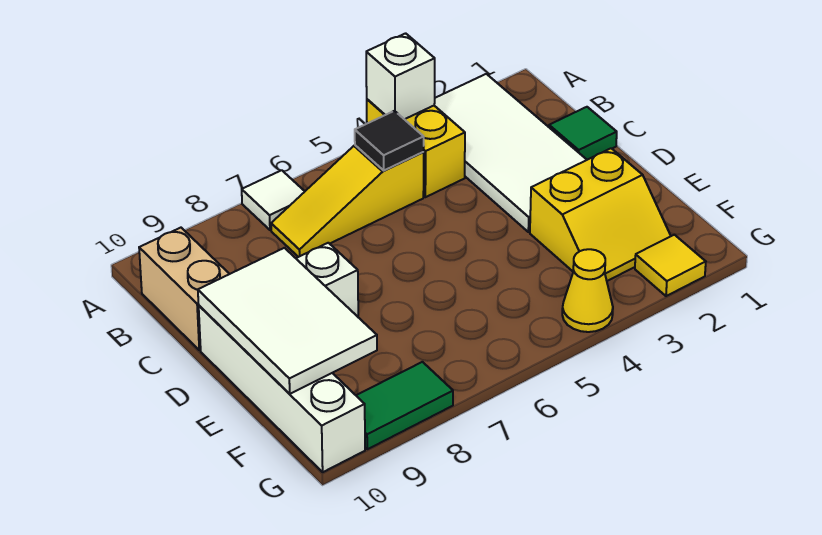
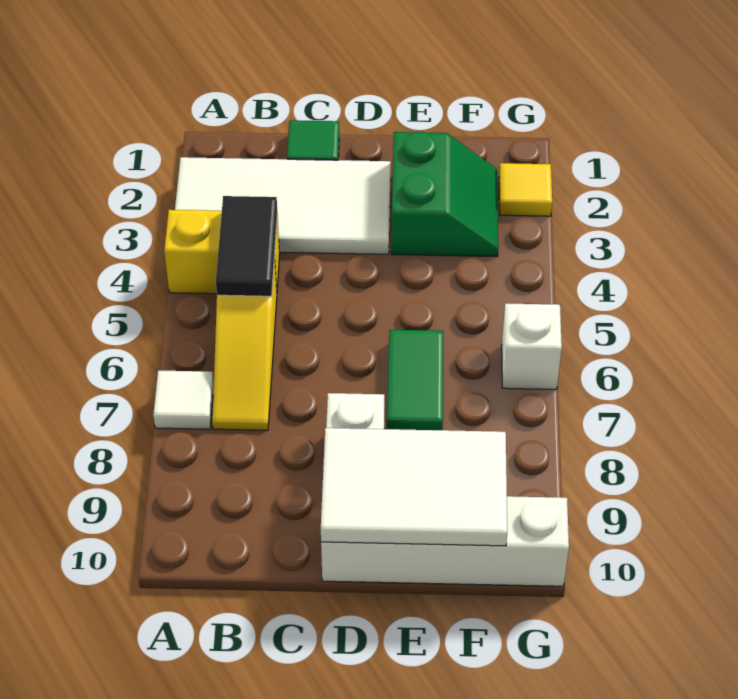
white brick A4 level 2 -> white brick G6 level 1
black tile B5 level 2 -> black tile B4:B5 level 2
tan brick B10:C10 level 1 -> none
yellow slope E2:F3 level 1 top E -> green slope E2:F3 level 1 top E
yellow cone G4 level 1 -> none
green tile G8:G9 level 1 -> green tile E6:E7 level 1

